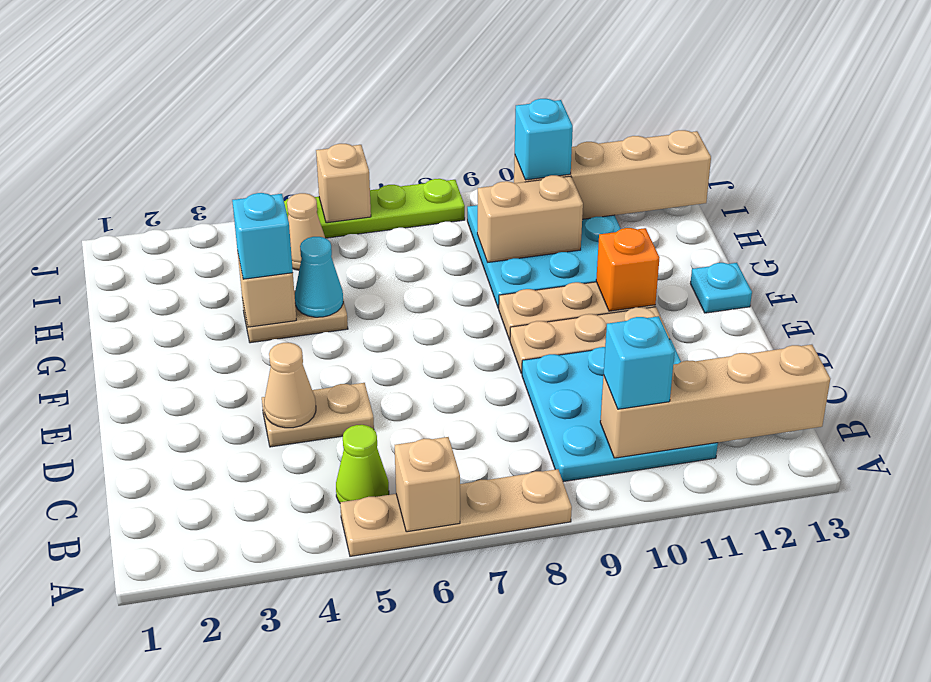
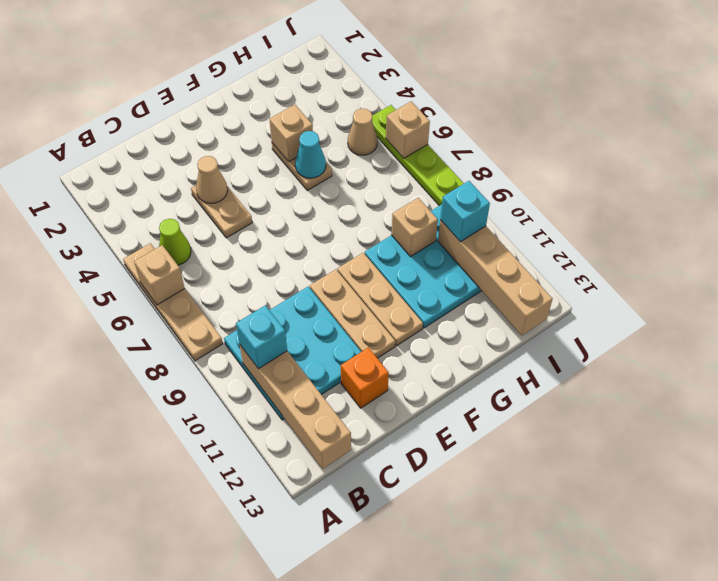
orange brick F11 level 2 -> orange brick D12 level 1
cyan plate F13 level 1 -> none
cyan brick G4 level 3 -> none
tan brick H9:H10 level 2 -> tan brick H9 level 2

